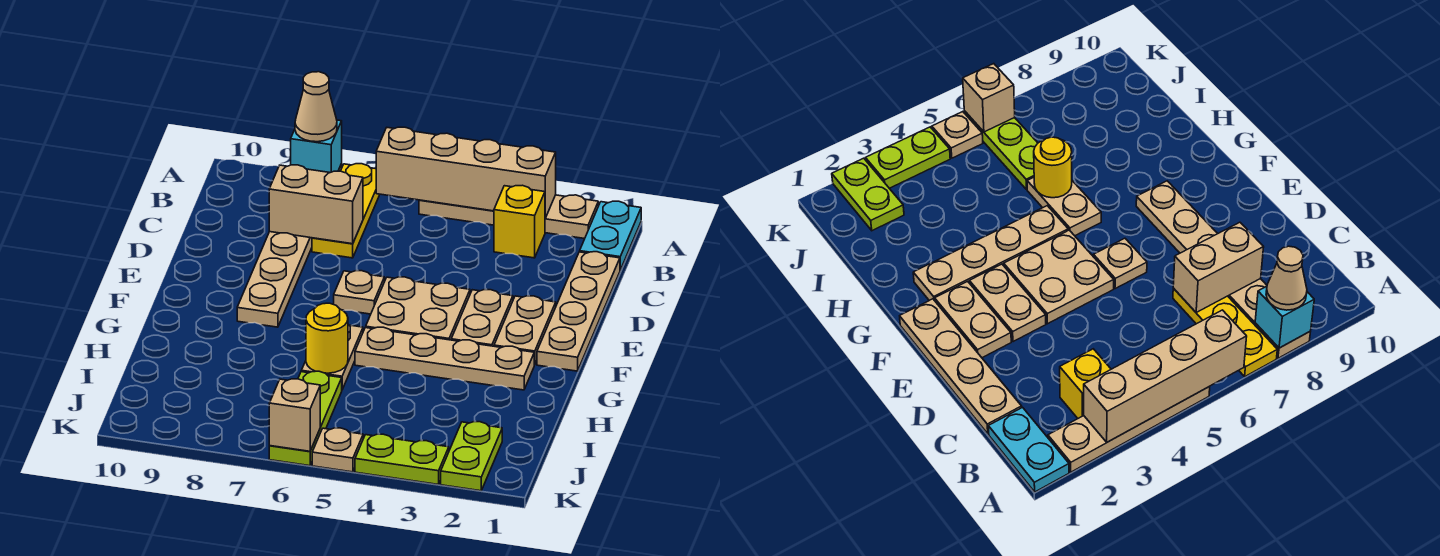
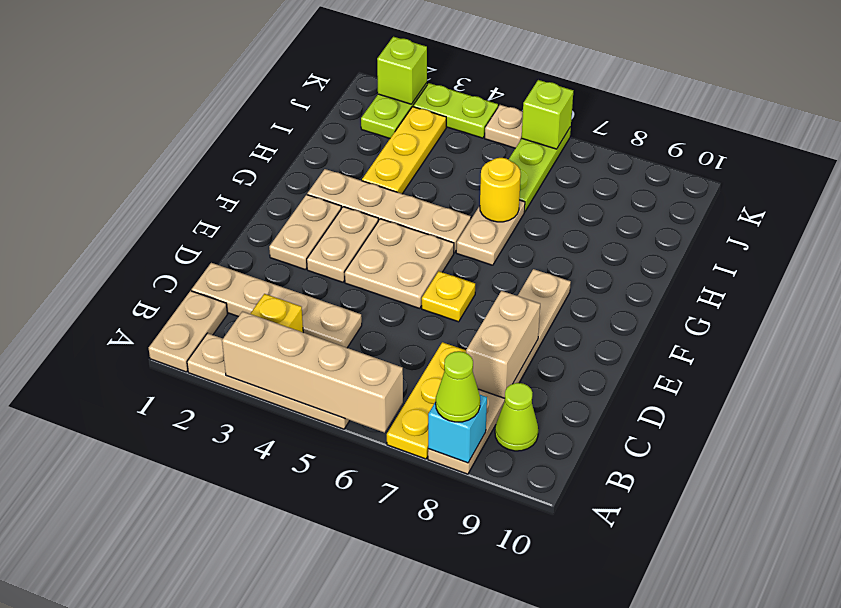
cyan plate A1:B1 level 1 -> tan plate A1:B1 level 1
tan cone A8 level 3 -> lime cone A8 level 3
none -> lime cone B9 level 1
tan plate C1:F1 level 1 -> tan plate C1:C4 level 1
tan brick C7:C8 level 2 -> tan brick C8:D8 level 2
tan plate E6 level 1 -> yellow plate E6 level 1
none -> yellow plate H3:J3 level 1
none -> lime brick K2 level 2
tan brick K6 level 2 -> lime brick K6 level 2

